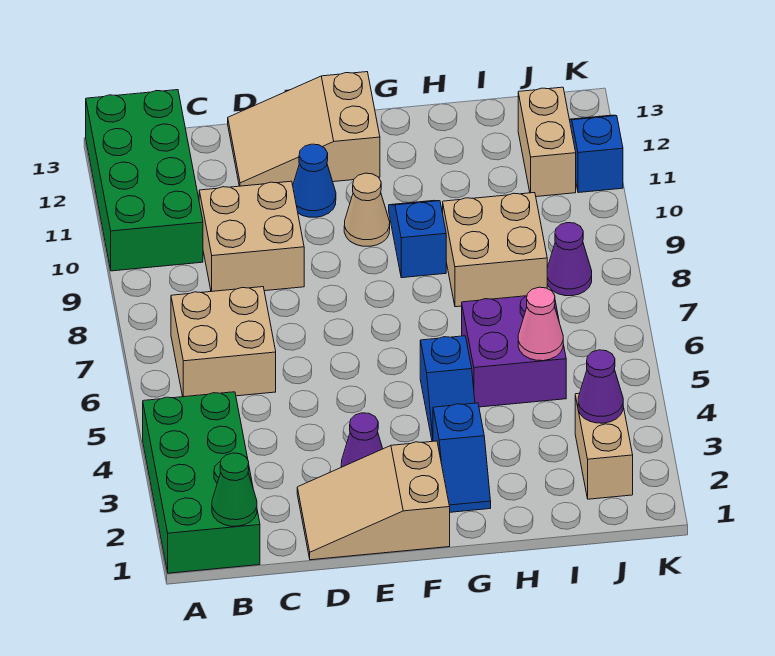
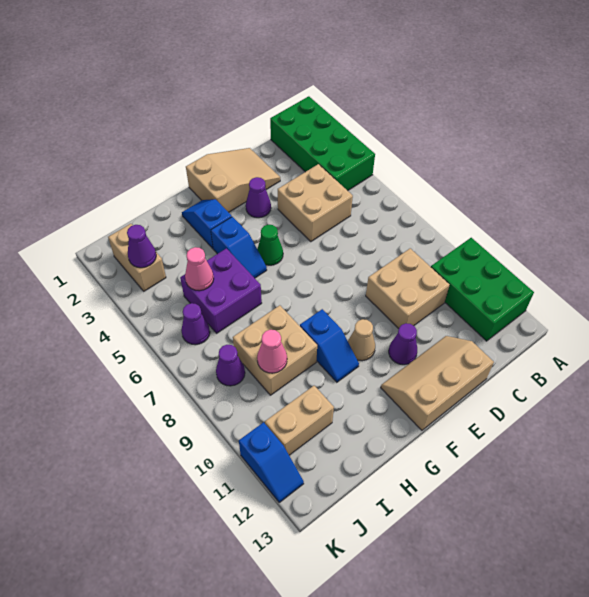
green brick A10:B13 level 1 -> green brick A10:B12 level 1
green cone B1 level 2 -> green cone F5 level 1
tan brick B6:C7 level 1 -> tan brick C4:D5 level 1
tan slope D12:F13 level 1 top F -> tan slope D12:F13 level 1 top 13
blue cone E11 level 1 -> purple cone E11 level 1
blue slope G4:G5 level 1 top 5 -> blue slope G4:G5 level 1 top 4
none -> pink cone I9 level 2
none -> purple cone J6 level 1
tan brick J11:J12 level 1 -> tan brick I11:J11 level 1

